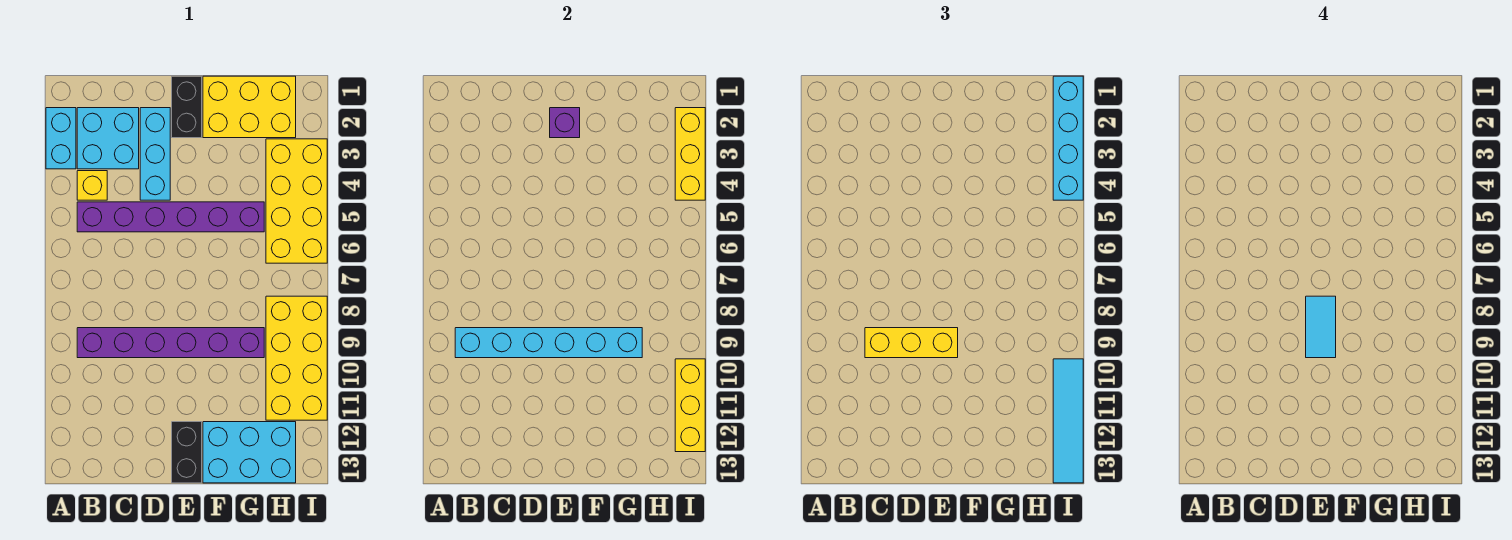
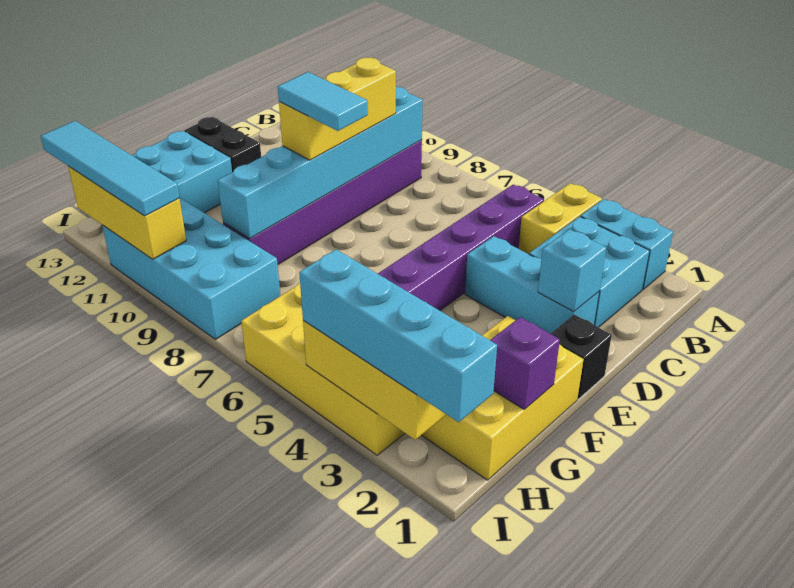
yellow brick B4 level 1 -> yellow brick A4:B4 level 1
none -> cyan brick D2 level 2
black brick E1:E2 level 1 -> black brick E1 level 1
purple brick E2 level 2 -> purple brick G1 level 2
yellow brick H8:I11 level 1 -> cyan brick H8:I11 level 1

